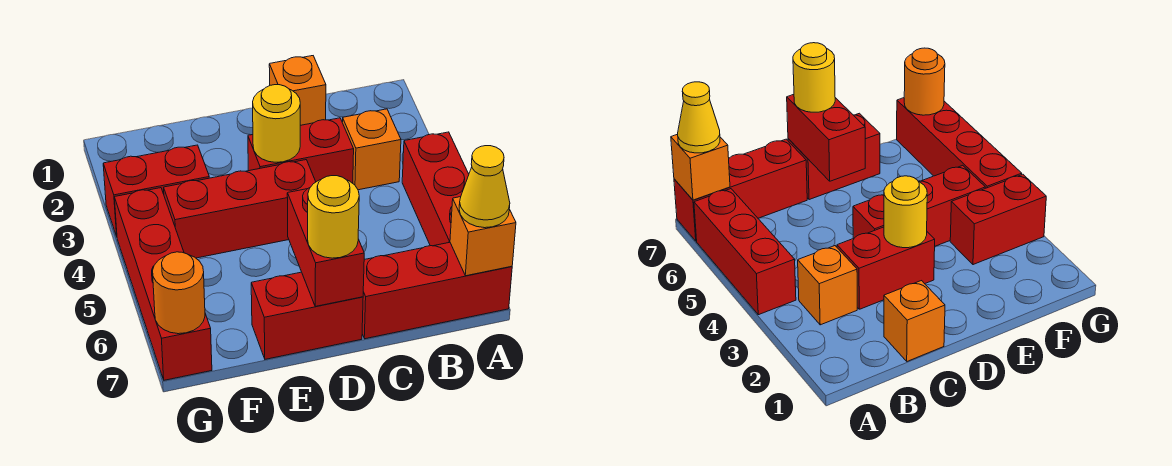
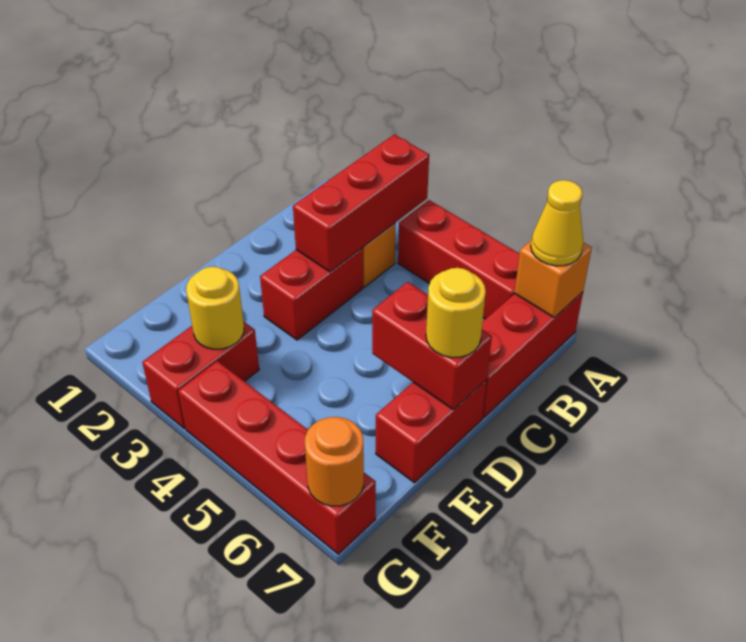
orange brick C1 level 1 -> none
yellow round brick D3 level 2 -> yellow round brick F3 level 2
red brick D4:F4 level 1 -> red brick A3:C3 level 2

